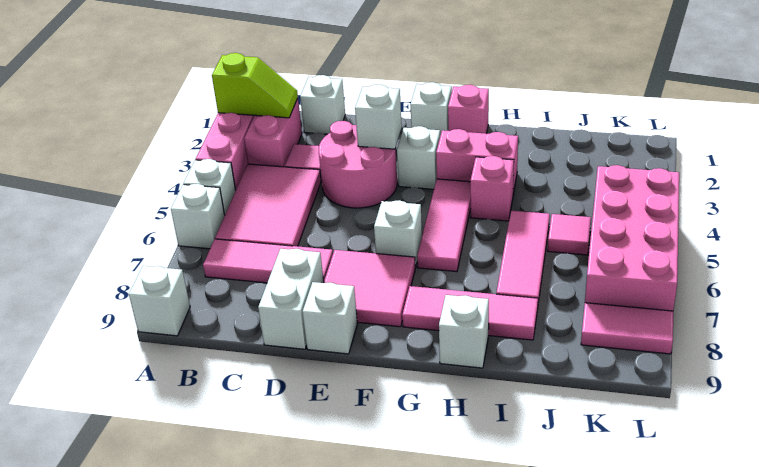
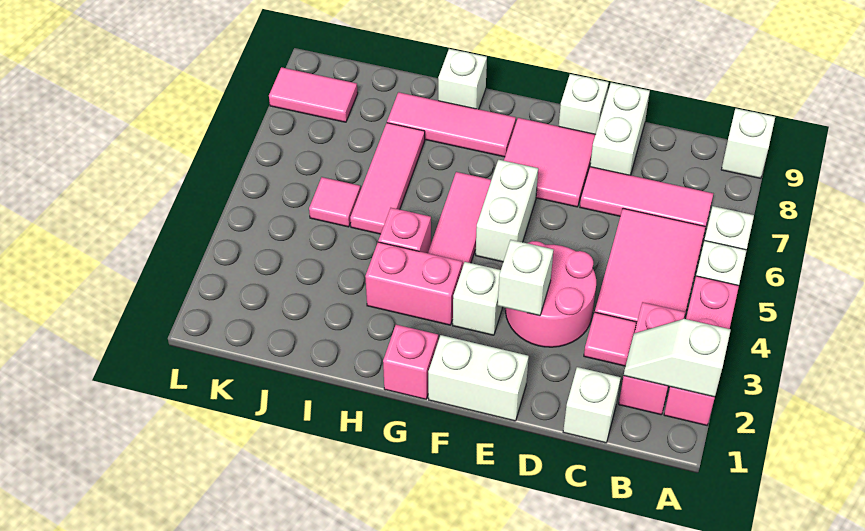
lime slope A2:B2 level 2 top A -> white slope A2:B2 level 2 top A
white brick F1 level 1 -> white brick E1:F1 level 1
white brick F6 level 1 -> white brick F5:F6 level 1
pink brick K4:L7 level 1 -> none

